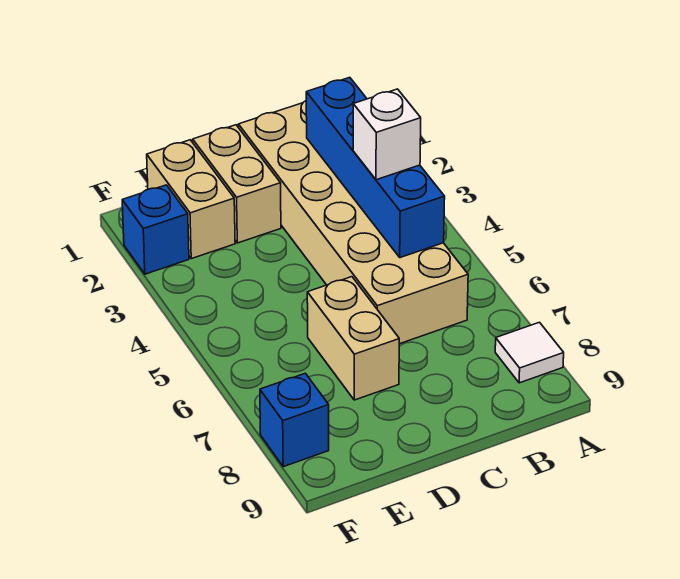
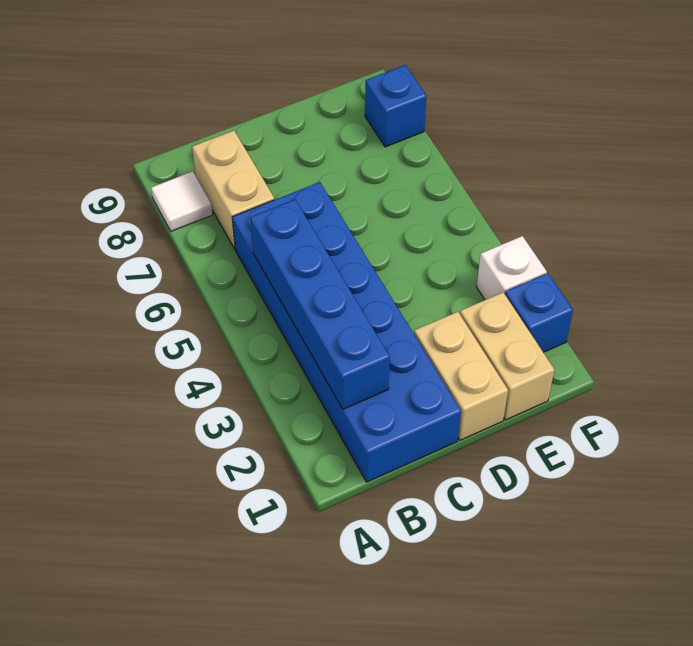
tan brick B1:C6 level 1 -> blue brick B1:C6 level 1
white brick B4 level 3 -> white brick F3 level 1
tan brick D6:D7 level 1 -> tan brick B7:B8 level 1

